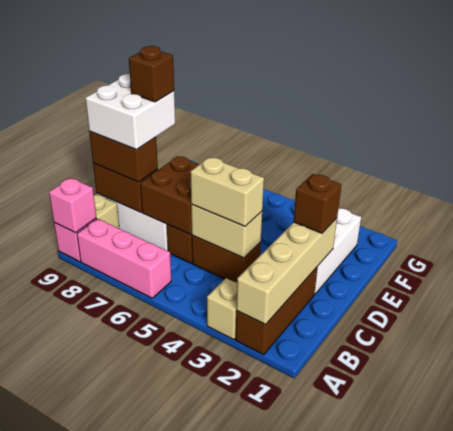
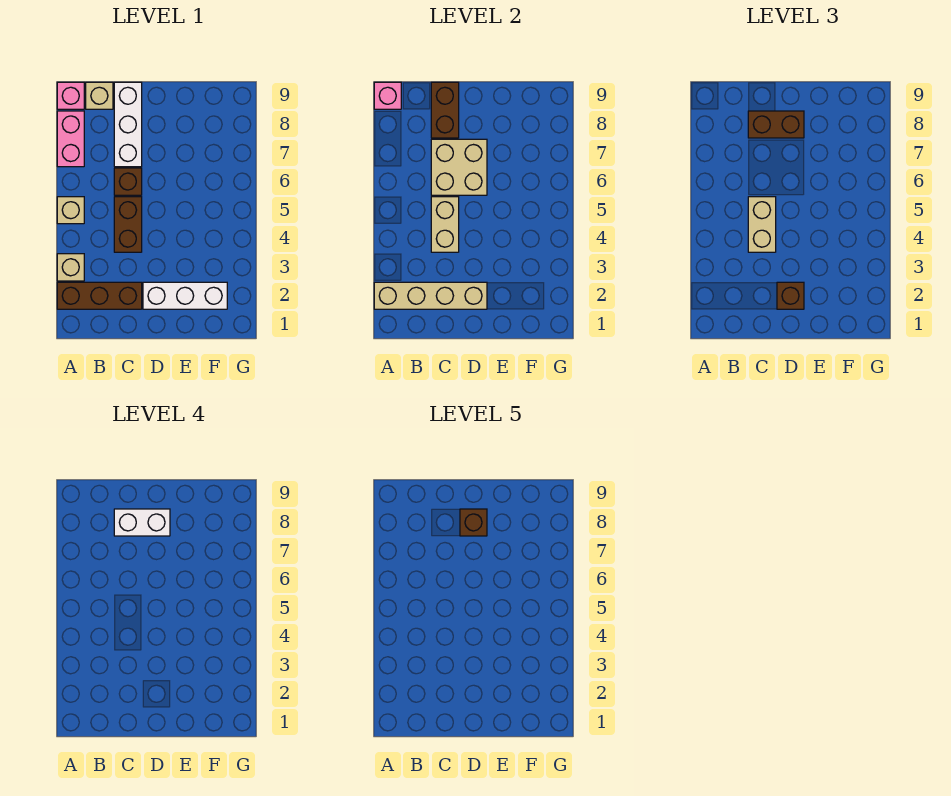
none -> tan brick A5 level 1
pink brick A6:A8 level 1 -> pink brick A7:A8 level 1
brown brick C6:D7 level 2 -> tan brick C6:D7 level 2
brown brick C8:C9 level 3 -> brown brick C8:D8 level 3
white brick C8:D9 level 4 -> white brick C8:D8 level 4

